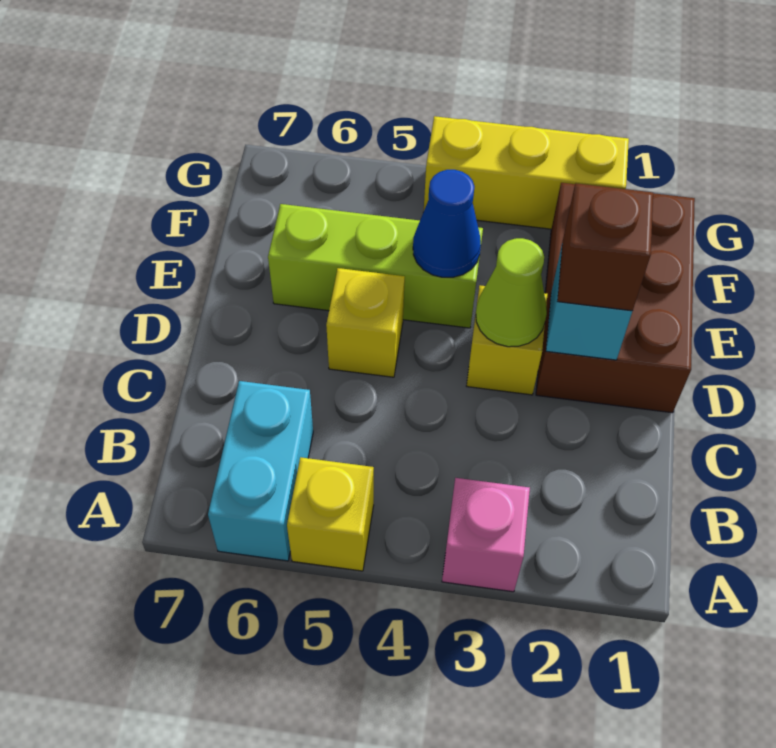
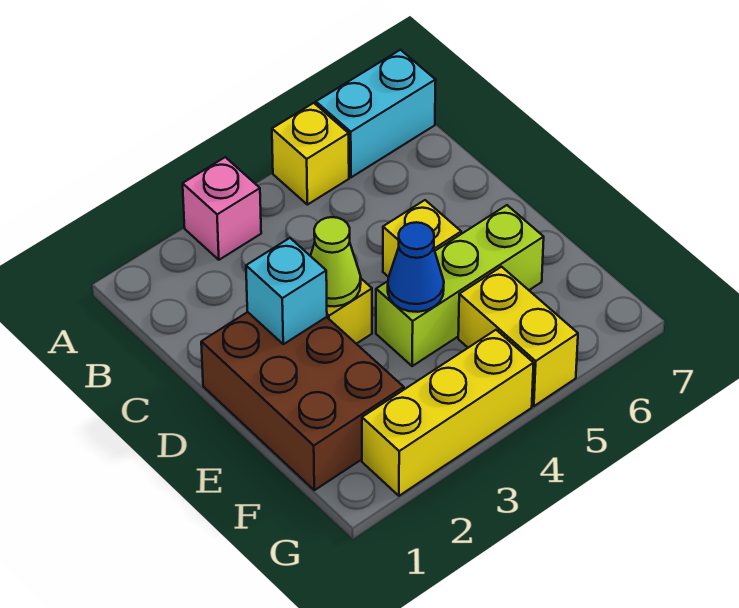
cyan brick A6:B6 level 1 -> cyan brick A6:A7 level 1
brown brick D2 level 3 -> none
none -> yellow brick F5:G5 level 1

